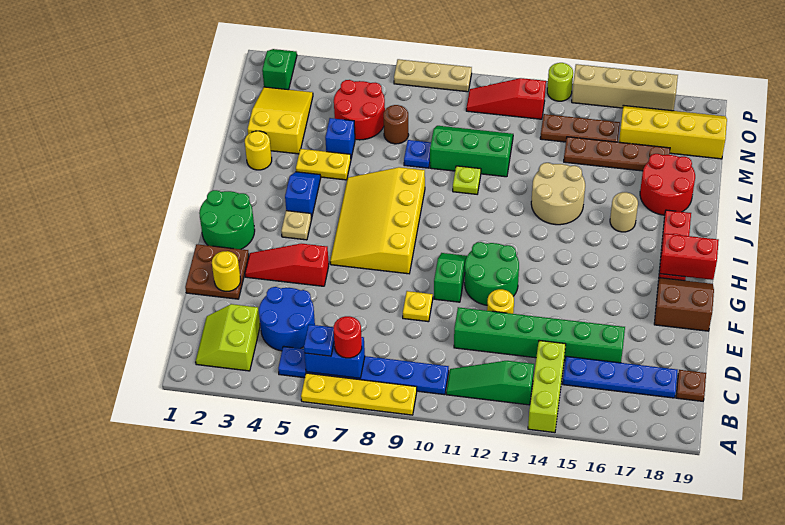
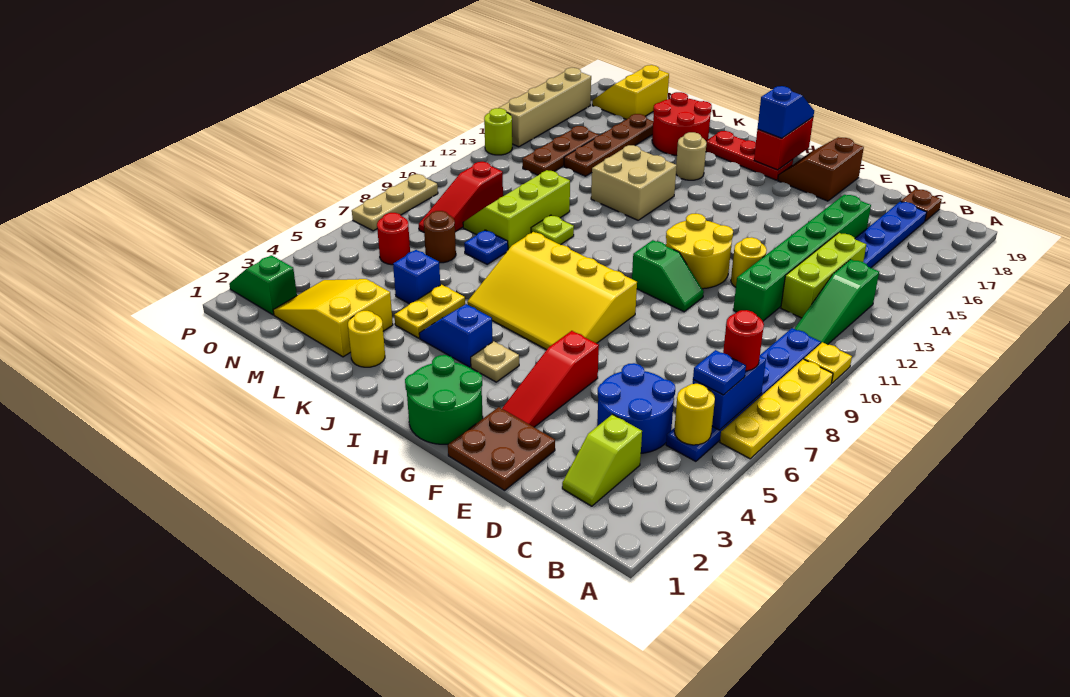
lime brick A14:C14 level 1 -> lime brick C12:C14 level 1
lime slope B2:C3 level 1 top 3 -> lime slope C2:C3 level 1 top 3
yellow round brick E2 level 2 -> yellow round brick B5 level 2
yellow plate E9 level 1 -> yellow plate A10 level 1
green slope F10:G10 level 1 top F -> green slope F10:G10 level 1 top G
green round brick F11:G12 level 1 -> yellow round brick F11:G12 level 1
none -> blue slope H18:H19 level 3 top 18
tan round brick J13:K14 level 1 -> tan brick J13:K14 level 1
green slope L9:M11 level 1 top L -> lime slope L9:M11 level 1 top L
red round brick M5:N6 level 1 -> red round brick N6 level 1
yellow slope N16:O19 level 1 top N -> yellow slope N18:O19 level 1 top N
red slope O10:O12 level 1 top 12 -> red slope N8:N10 level 1 top 10

